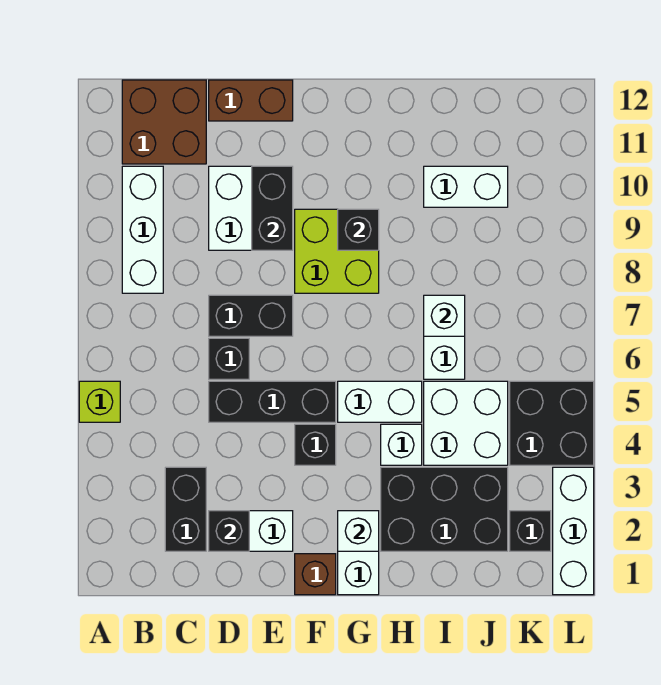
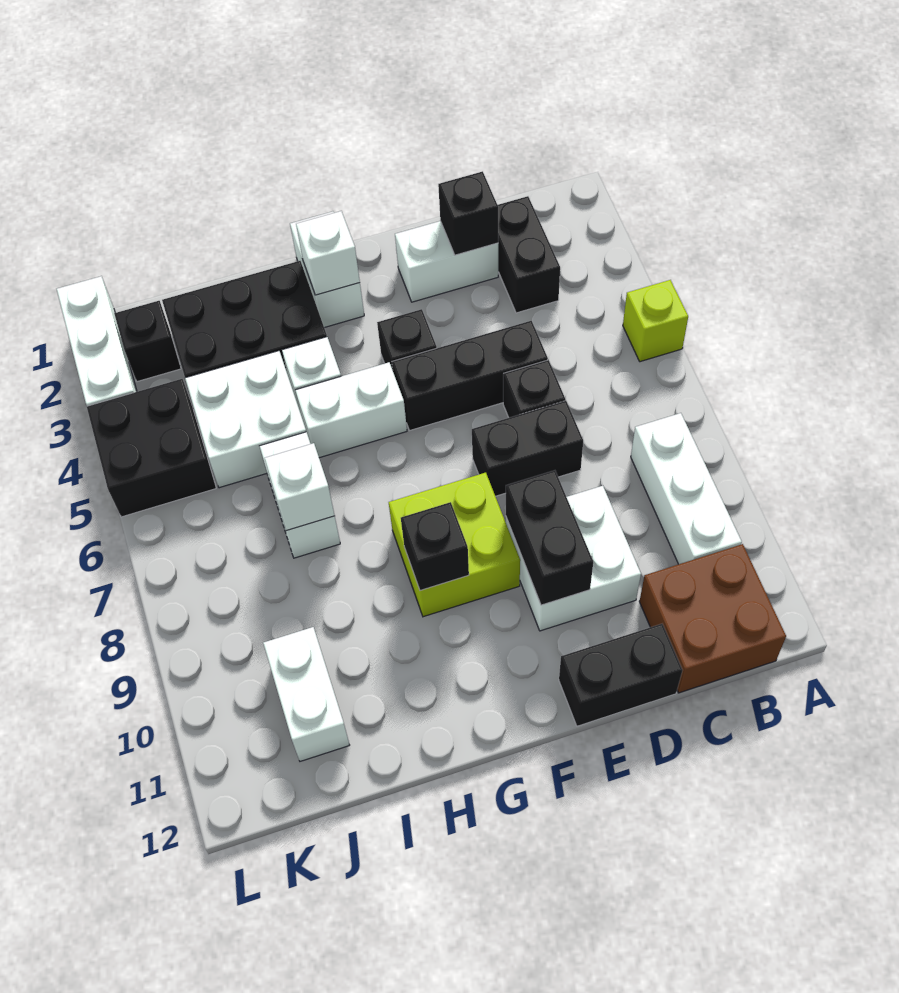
brown brick D12:E12 level 1 -> black brick D12:E12 level 1
brown brick F1 level 1 -> none
white brick I10:J10 level 1 -> white brick J10:J11 level 1

